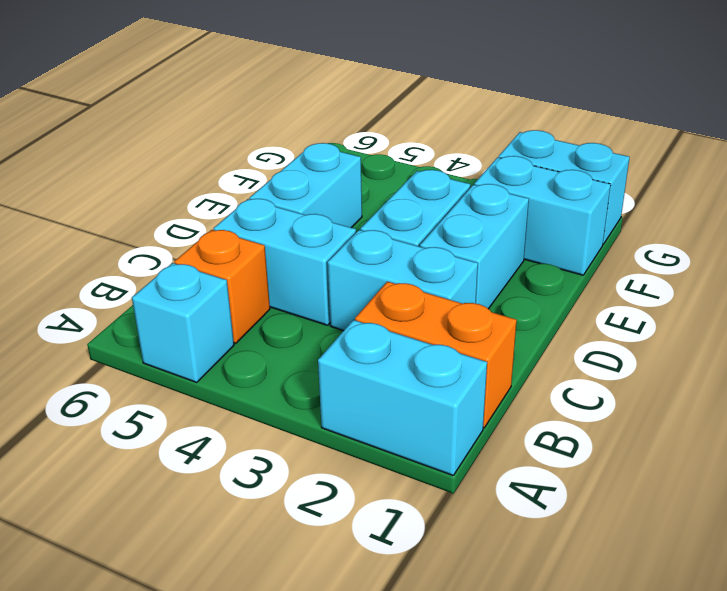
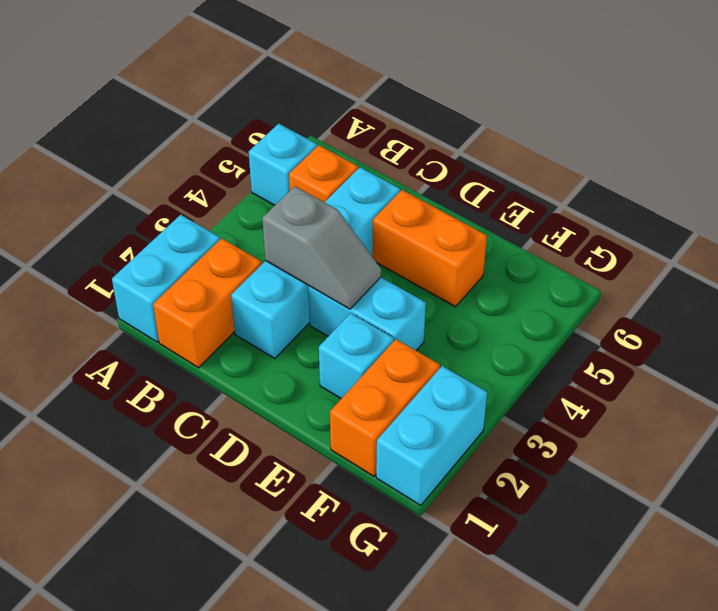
none -> grey slope C3:D3 level 2 top C
cyan brick D2:E2 level 1 -> cyan brick E2 level 1
cyan brick D5:E5 level 1 -> orange brick D5:E5 level 1
cyan brick F1:F2 level 1 -> orange brick F1:F2 level 1

